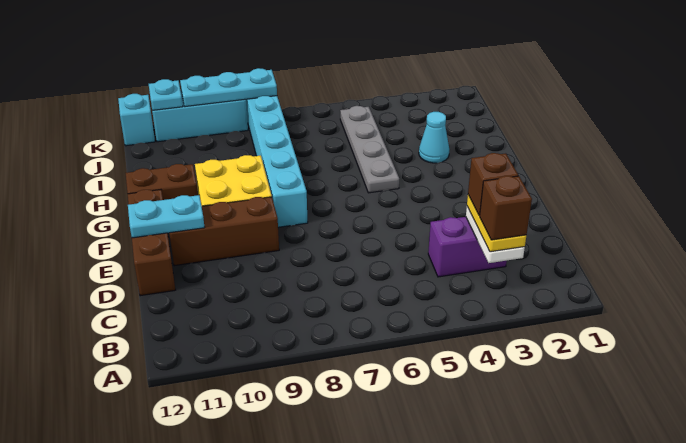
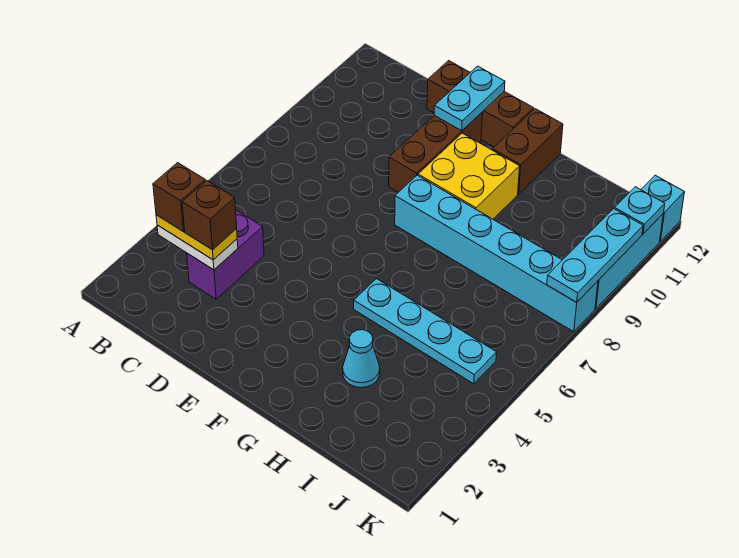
grey plate G5:J5 level 1 -> cyan plate G5:J5 level 1

